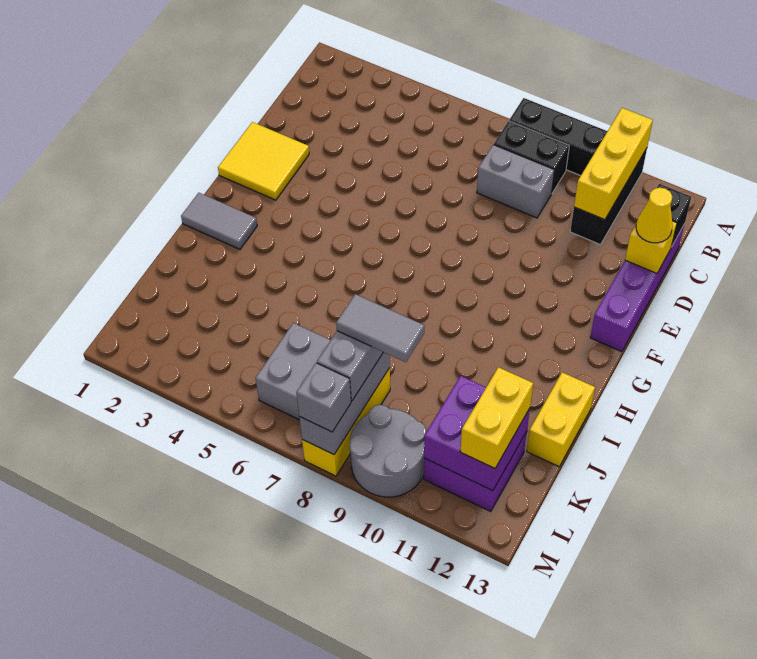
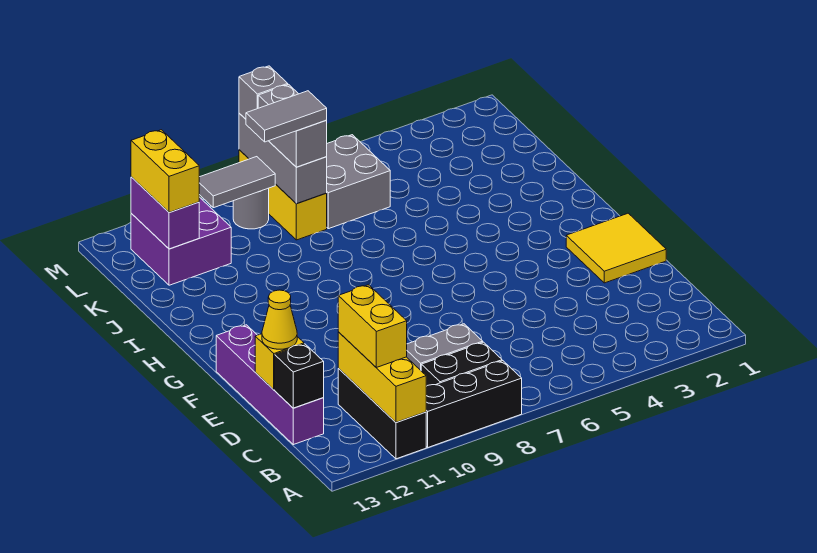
grey tile H1:H2 level 1 -> grey tile L9:L10 level 2
yellow brick I13:J13 level 1 -> yellow brick B11:C11 level 3
purple brick K11:L12 level 2 -> purple brick K12:L12 level 2
grey round brick L9:M10 level 1 -> grey round brick L9 level 1

